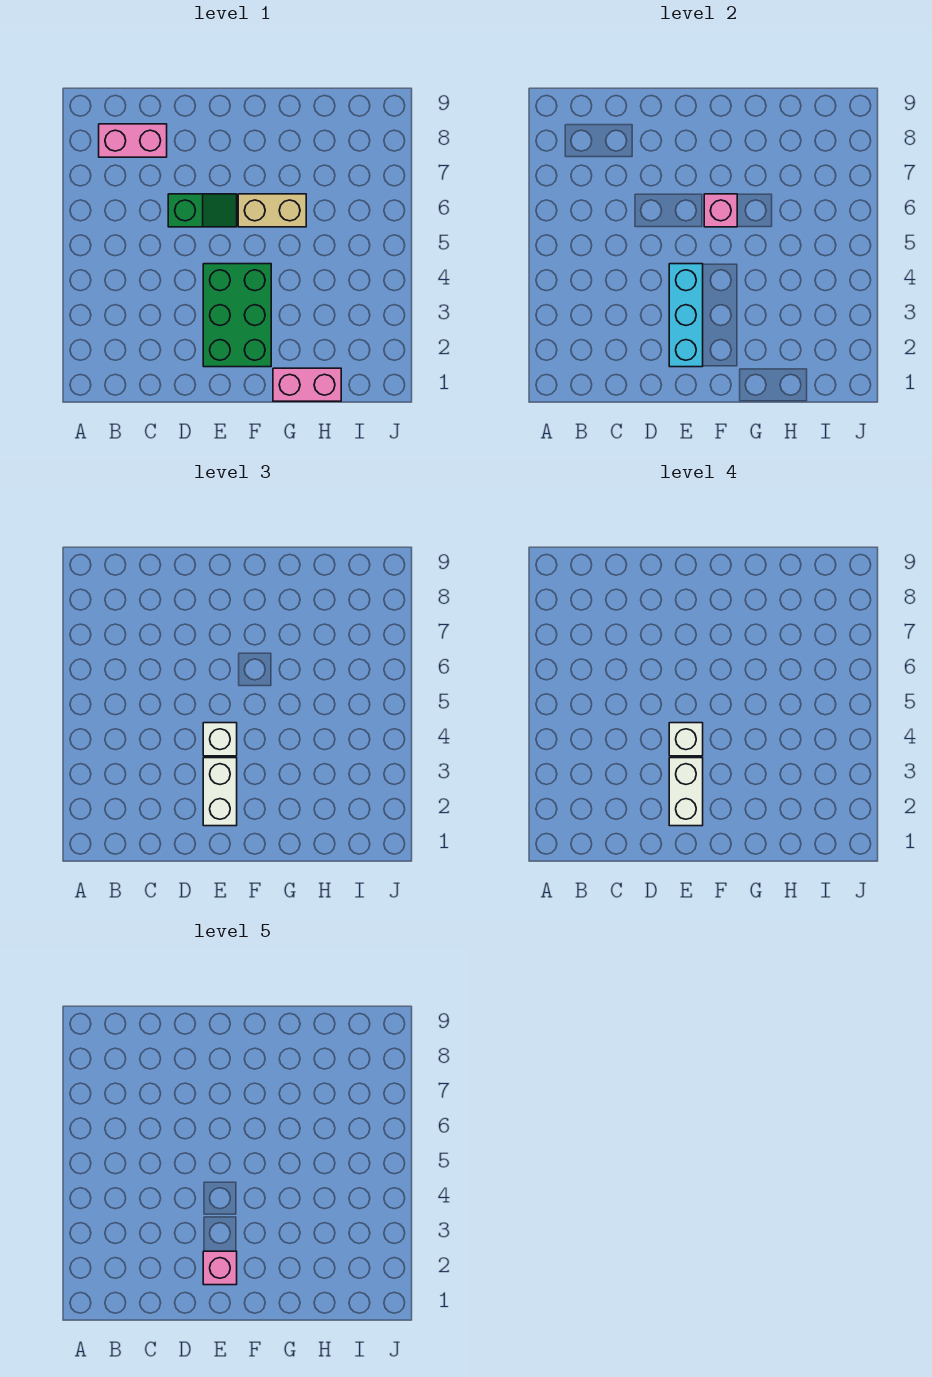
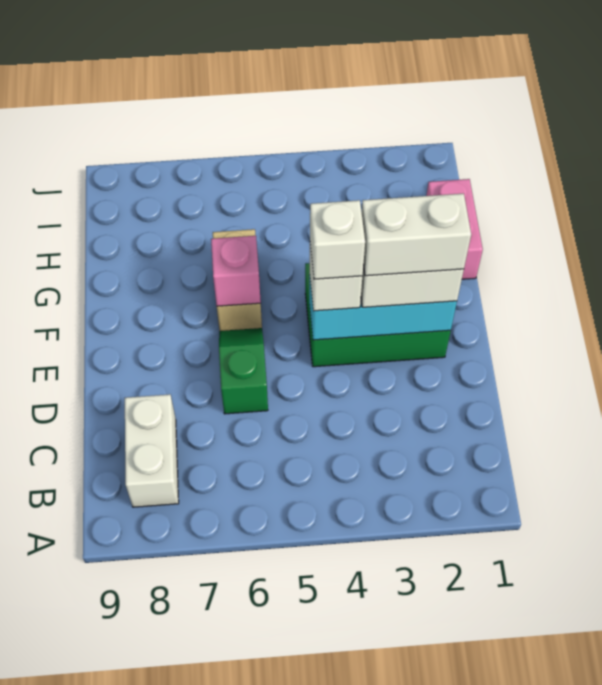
pink brick B8:C8 level 1 -> white brick B8:C8 level 1
pink brick E2 level 5 -> none

